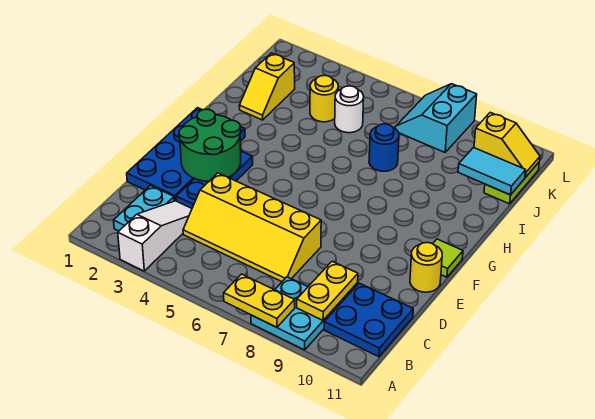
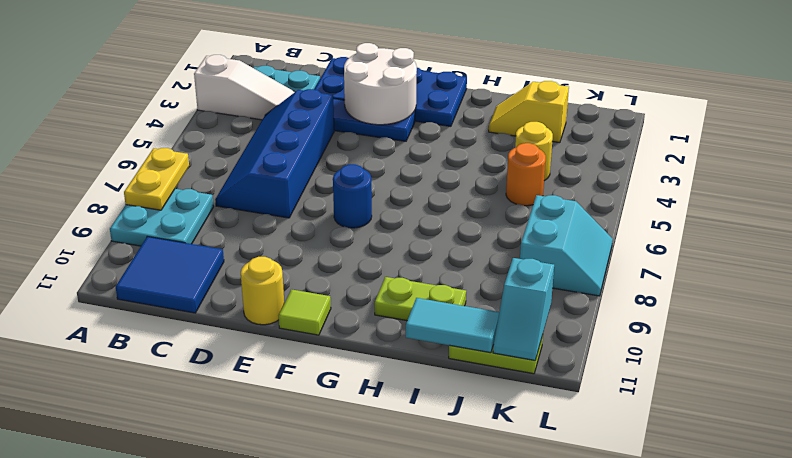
yellow plate B9:C9 level 2 -> none
blue plate B10:C11 level 1 -> blue tile B10:C11 level 1
yellow slope C4:D7 level 1 top D -> blue slope C4:D7 level 1 top D
green round brick E2:F3 level 2 -> white round brick E2:F3 level 2
none -> lime plate H10:I10 level 1
blue round brick I7 level 1 -> blue round brick F7 level 1
white round brick J5 level 1 -> orange round brick J5 level 1
cyan tile J10:J11 level 2 -> cyan tile I11:J11 level 2
cyan slope K7:L8 level 1 top 8 -> cyan slope K7:L8 level 1 top K
yellow slope K10:K11 level 2 top 10 -> cyan slope K10:K11 level 2 top 10

